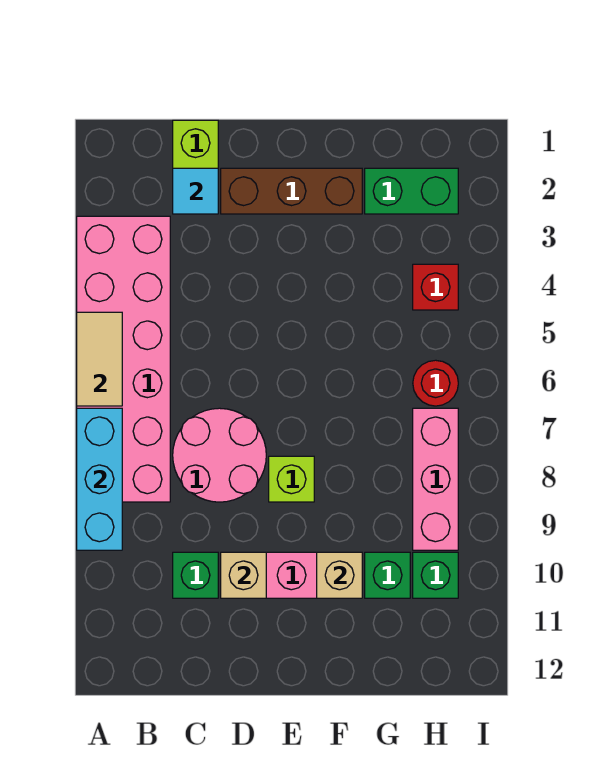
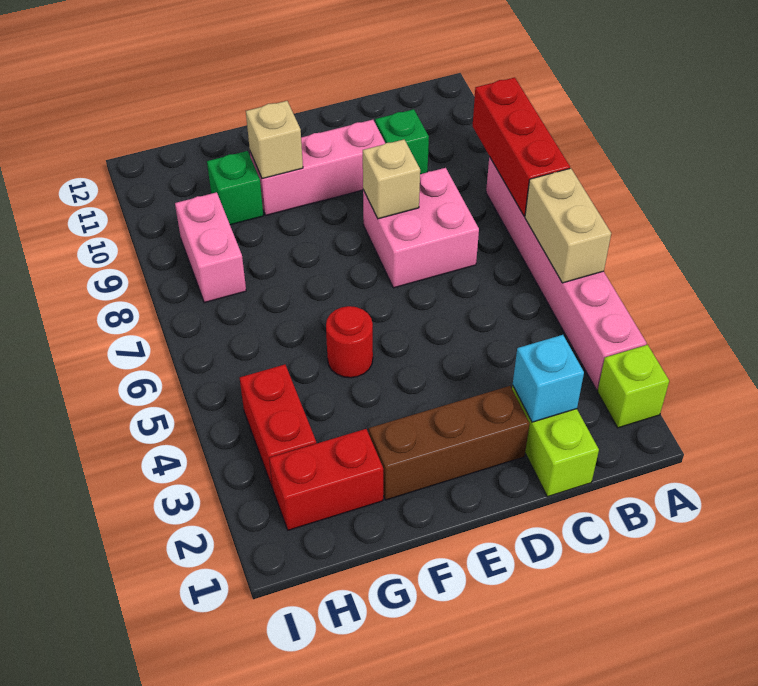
pink brick A3:B8 level 1 -> pink brick A3:A8 level 1
tan tile A5:A6 level 2 -> tan brick A5:A6 level 2
cyan brick A7:A9 level 2 -> red brick A7:A9 level 2
cyan tile C2 level 2 -> cyan brick C2 level 2
pink round brick C7:D8 level 1 -> pink brick C7:D8 level 1
tan brick D10 level 2 -> tan brick D8 level 2
lime brick E8 level 1 -> lime brick A2 level 1
green brick G2:H2 level 1 -> red brick G2:H2 level 1
red brick H4 level 1 -> red brick H3:H4 level 1
red round brick H6 level 1 -> red round brick F5 level 1
pink brick H7:H9 level 1 -> pink brick H8:H9 level 1
green brick H10 level 1 -> none

